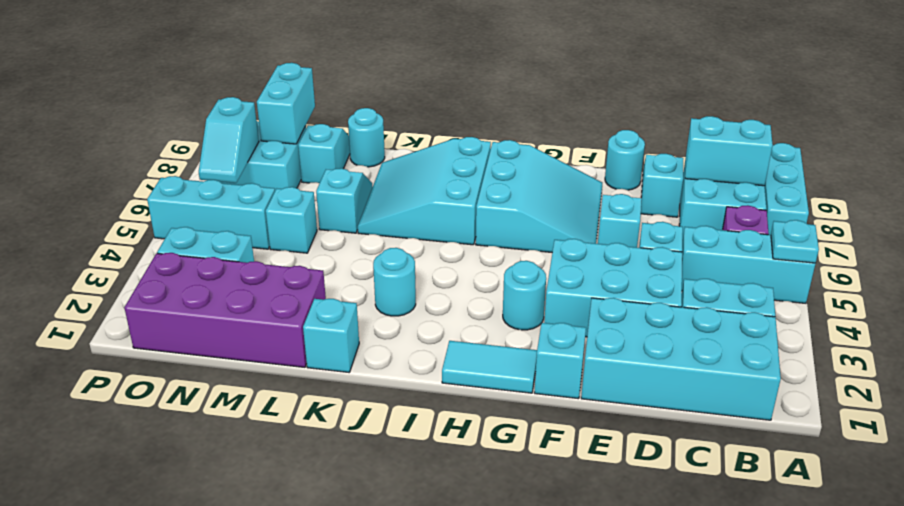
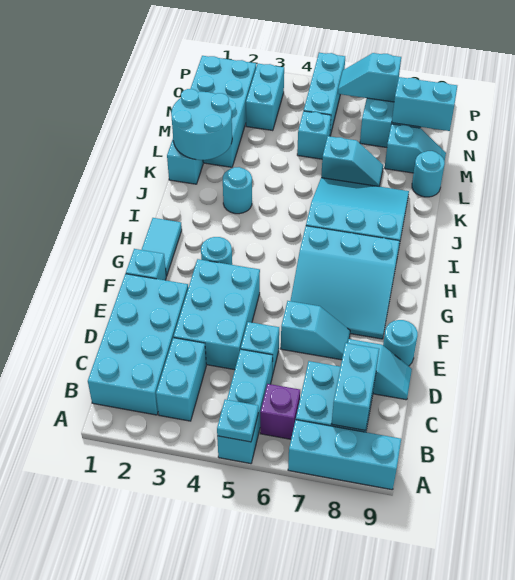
none -> cyan round brick K1:L2 level 2
purple brick L1:O2 level 1 -> cyan brick L1:O2 level 1

